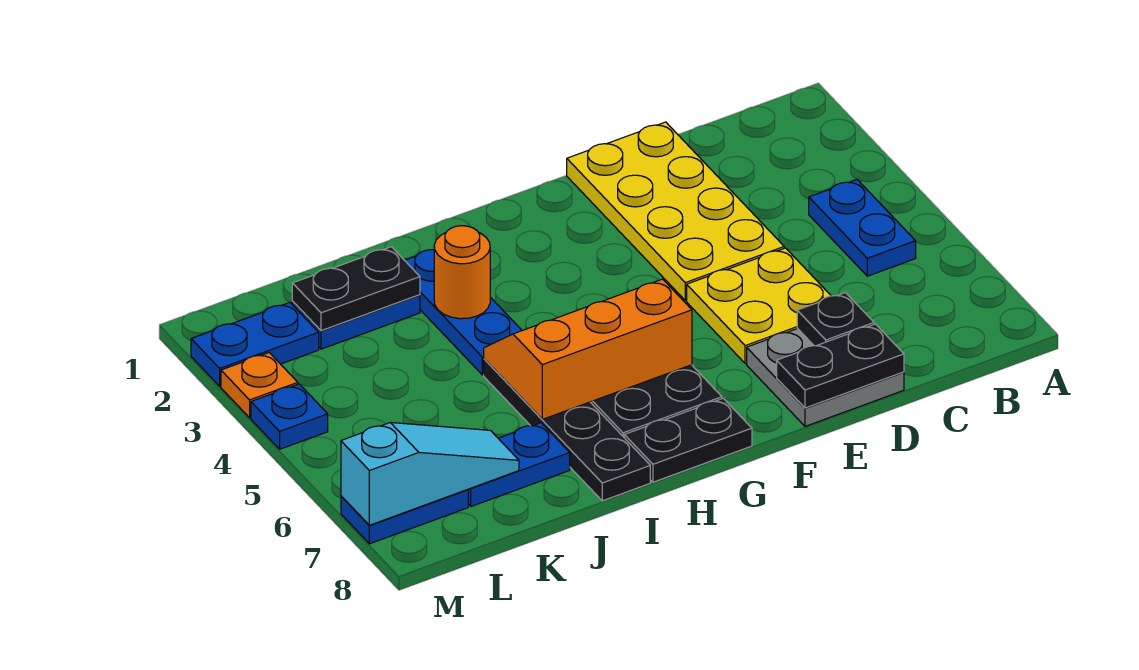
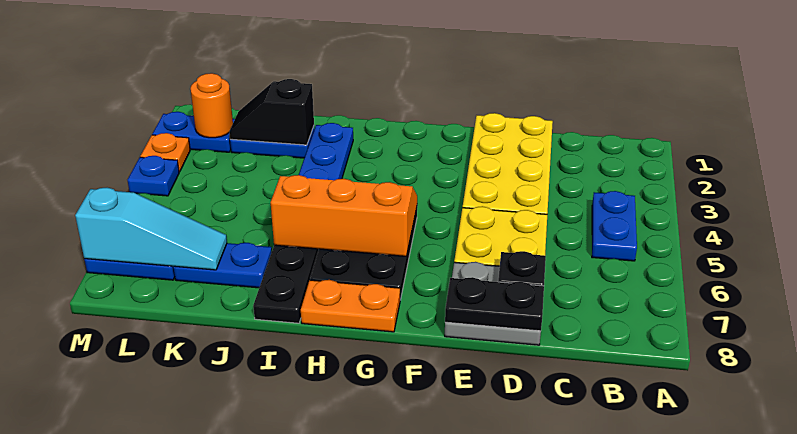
black plate G8:H8 level 1 -> orange plate G8:H8 level 1
orange round brick I3 level 2 -> orange round brick L2 level 2
black plate J2:K2 level 2 -> black slope J2:K2 level 2 top J

